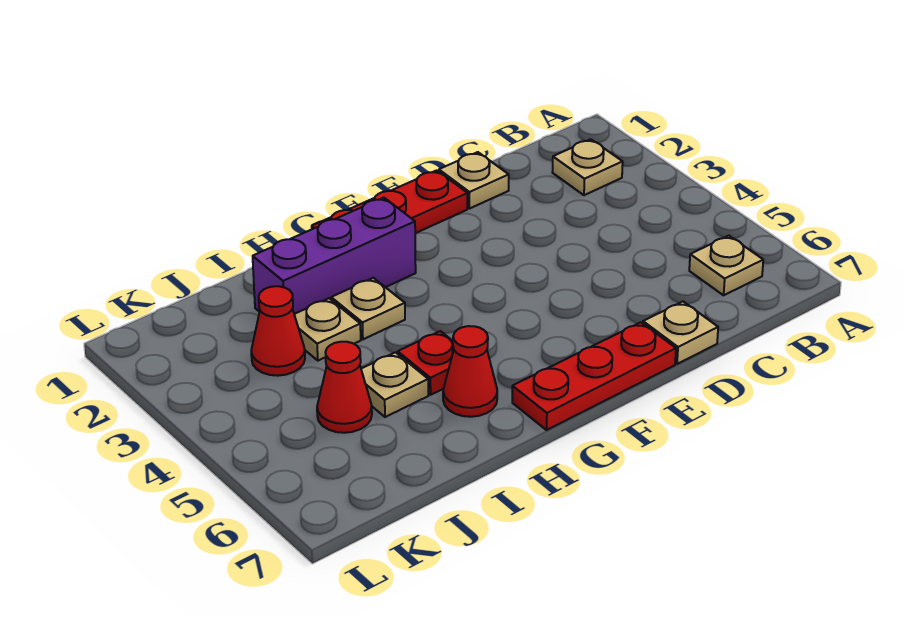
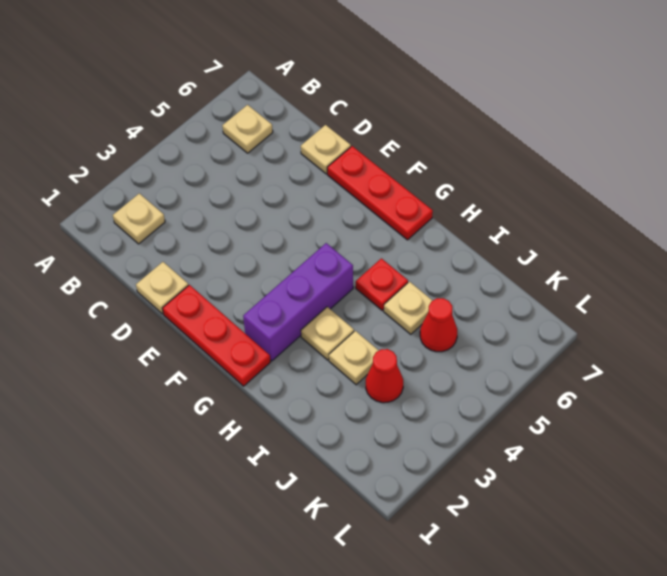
purple brick G2:I2 level 1 -> purple brick G2:G4 level 1
red cone H6 level 1 -> none

